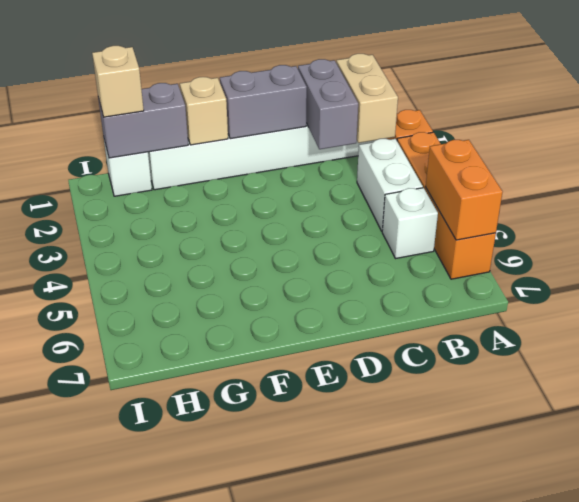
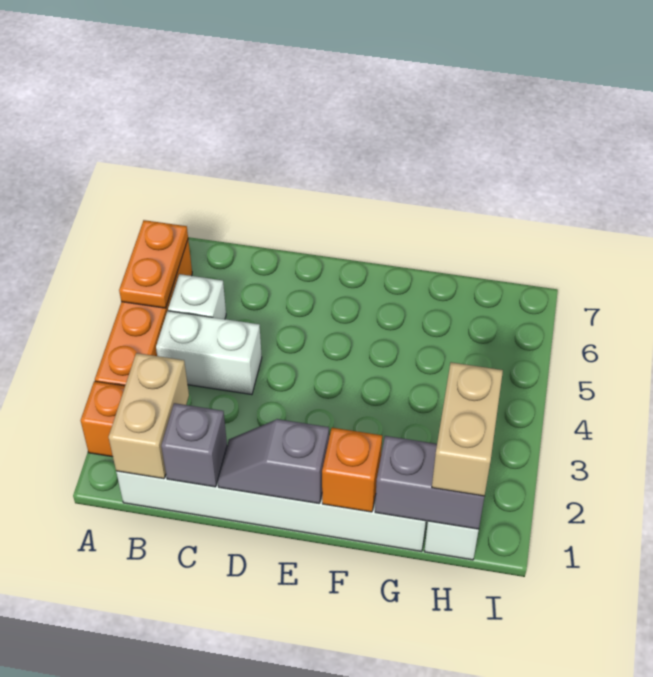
orange brick A5:A6 level 2 -> orange plate A5:A6 level 2
white brick B3:B4 level 1 -> white brick B4:C4 level 1
grey brick C1:C2 level 2 -> grey brick C1 level 2
grey brick D1:E1 level 2 -> grey slope D1:E1 level 2 top E
tan brick F1 level 2 -> orange brick F1 level 2
tan brick H1 level 3 -> tan brick H1:H2 level 3

